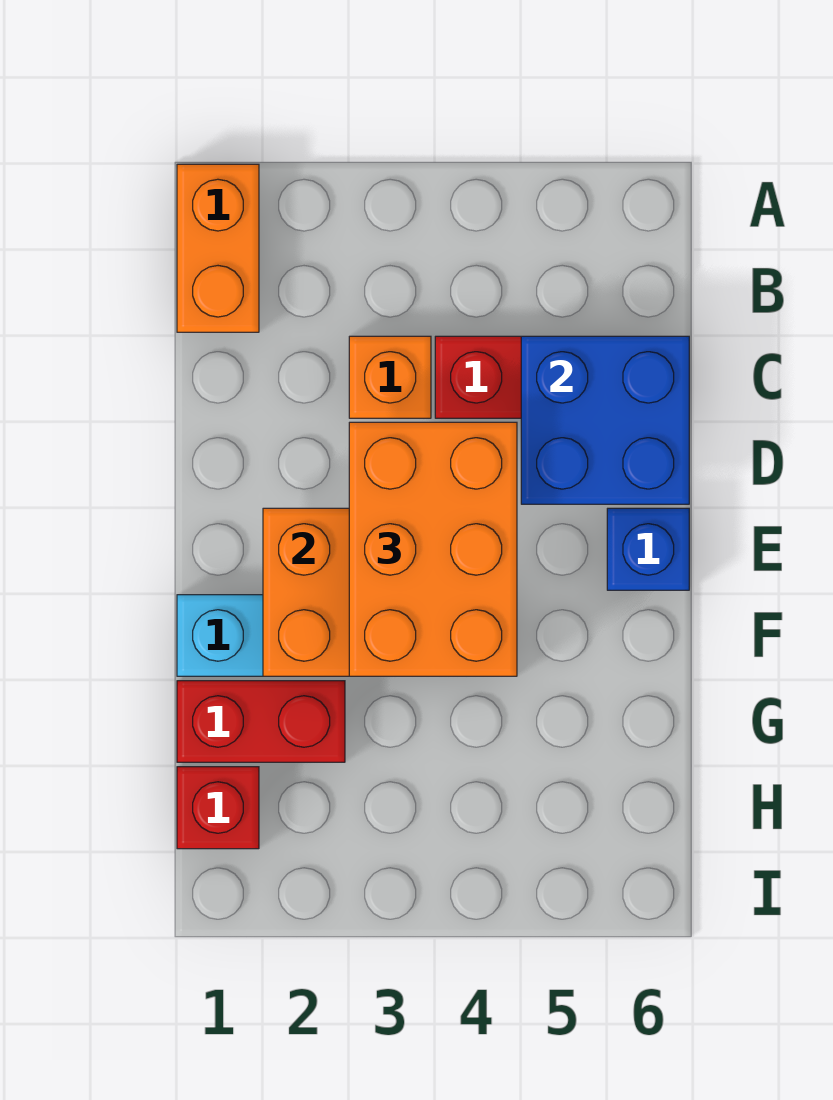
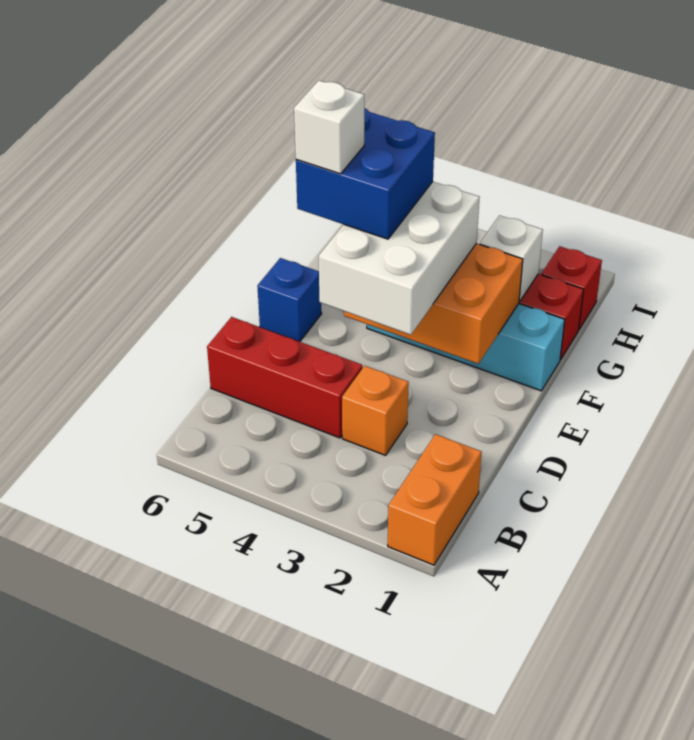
blue brick C5:D6 level 2 -> blue brick E4:F5 level 4
orange brick D3:F4 level 3 -> white brick D3:F4 level 3
none -> white brick E5 level 5
none -> white brick G2 level 2

